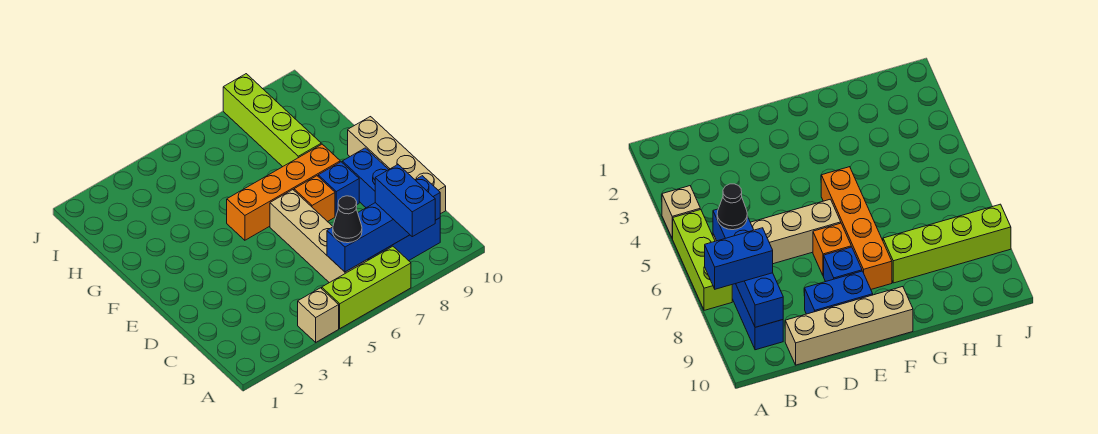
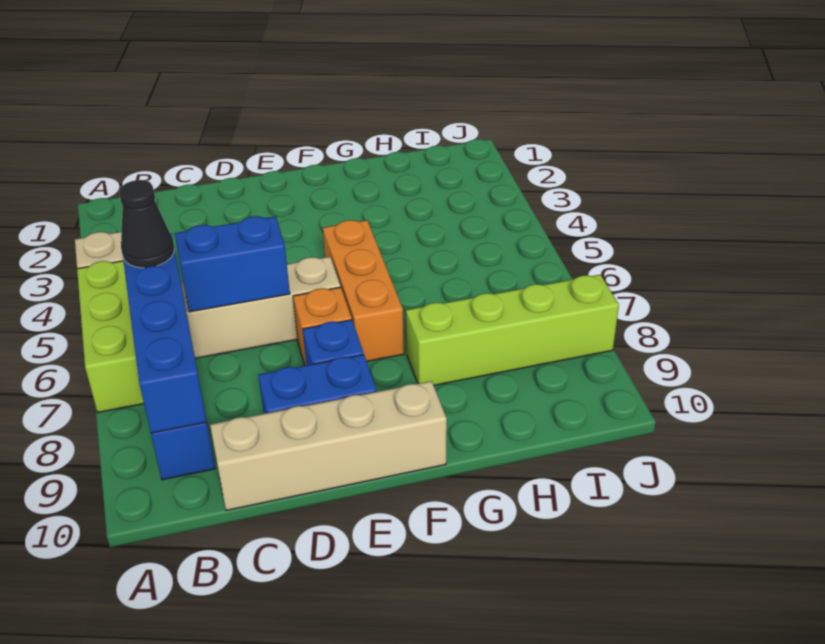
blue brick A8:B8 level 3 -> blue brick C6:D6 level 2
orange brick F5:F8 level 1 -> orange brick F5:F7 level 1

